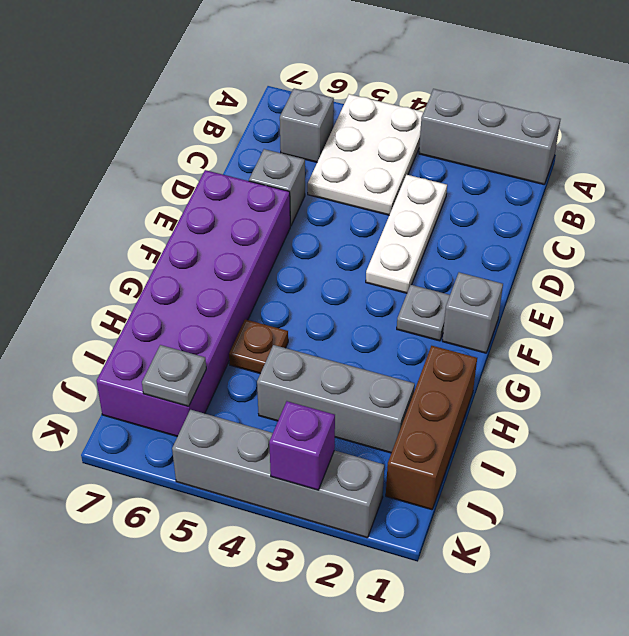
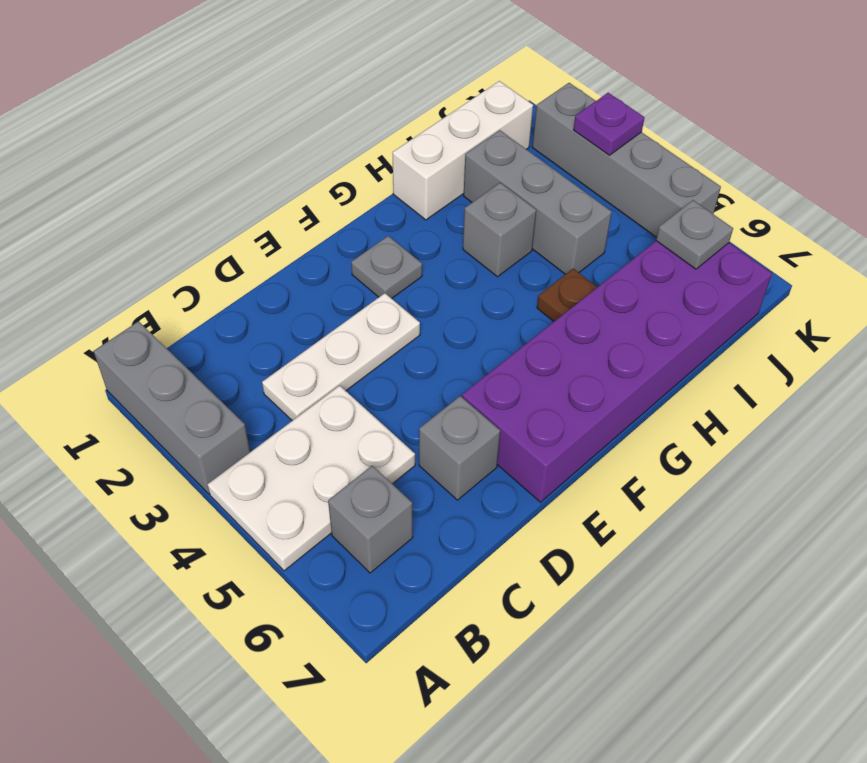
grey brick F1 level 1 -> grey brick H3 level 1
brown brick H1:J1 level 1 -> white brick H1:J1 level 1
purple brick K3 level 2 -> purple plate K3 level 2

